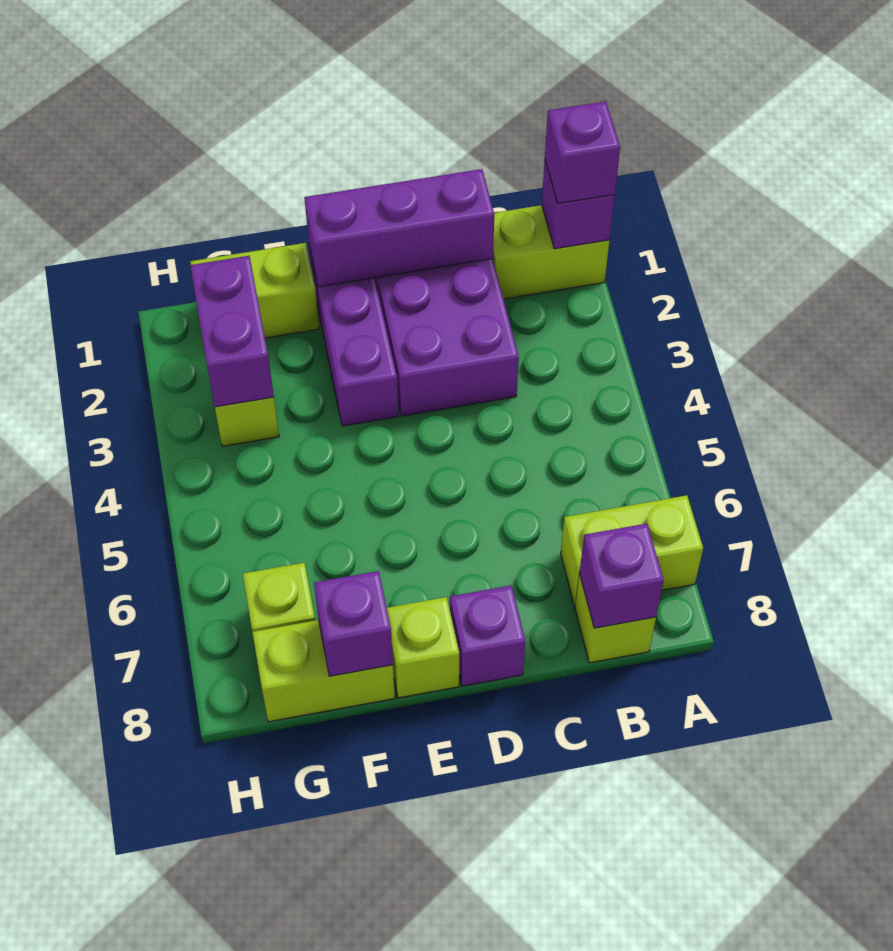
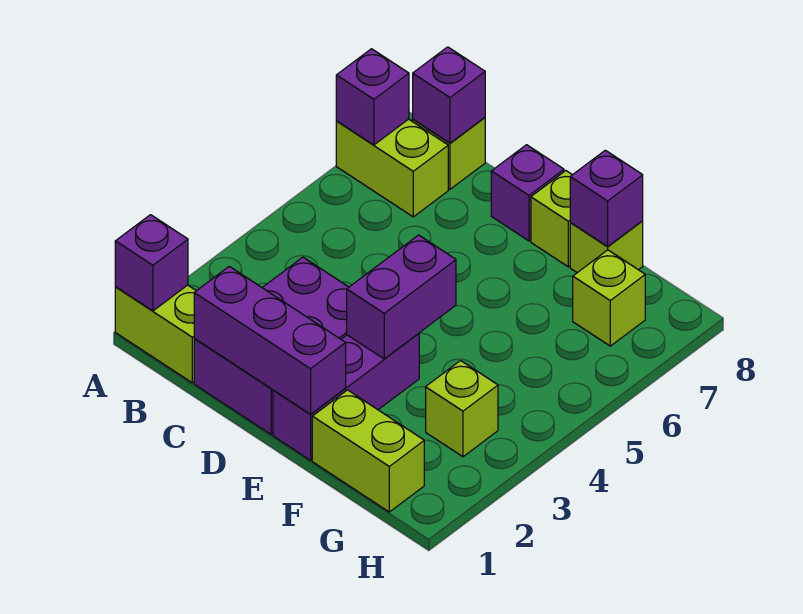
purple brick A1 level 3 -> purple brick A7 level 2
lime brick F8:G8 level 1 -> lime brick F8 level 1
purple brick G2:G3 level 2 -> purple brick E3:E4 level 2

